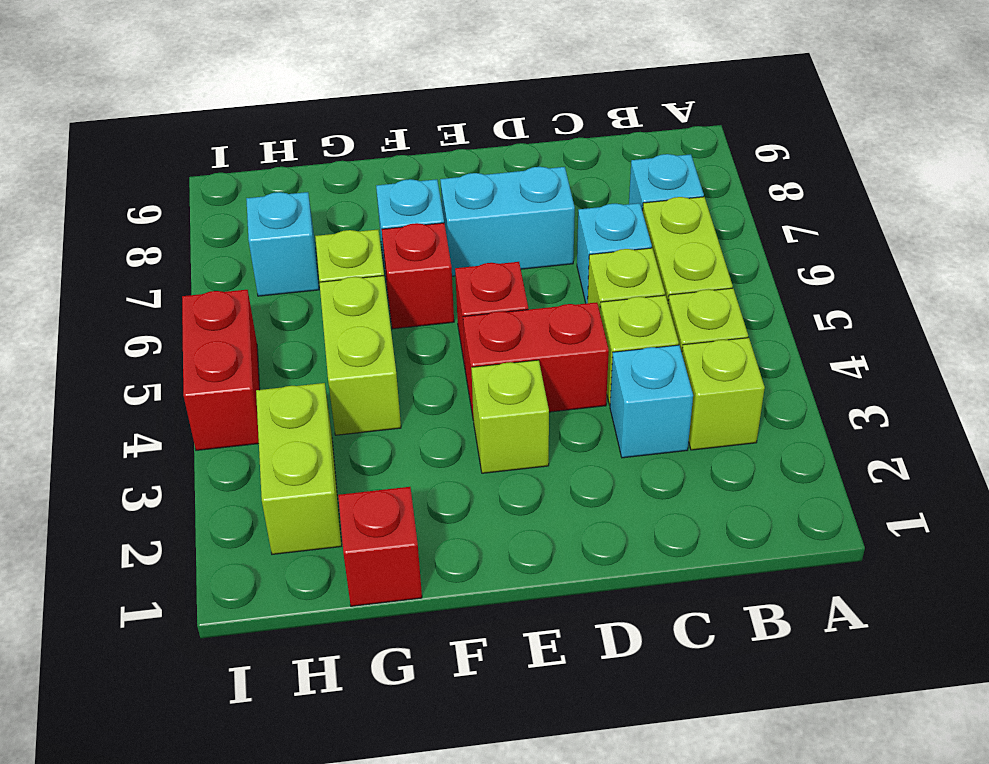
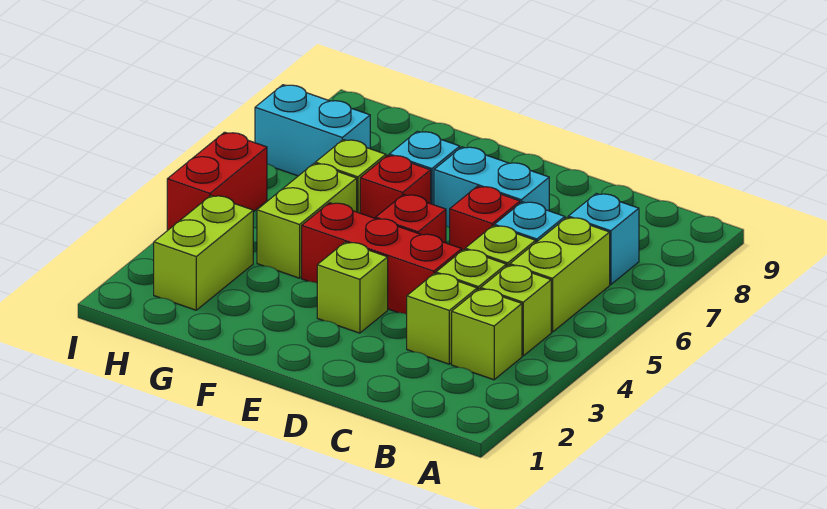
cyan brick C3 level 1 -> lime brick C3 level 1
red brick D4:E4 level 1 -> red brick D4:F4 level 1
red brick G1 level 1 -> red brick D6 level 1
cyan brick H7 level 1 -> cyan brick H7:I7 level 1

